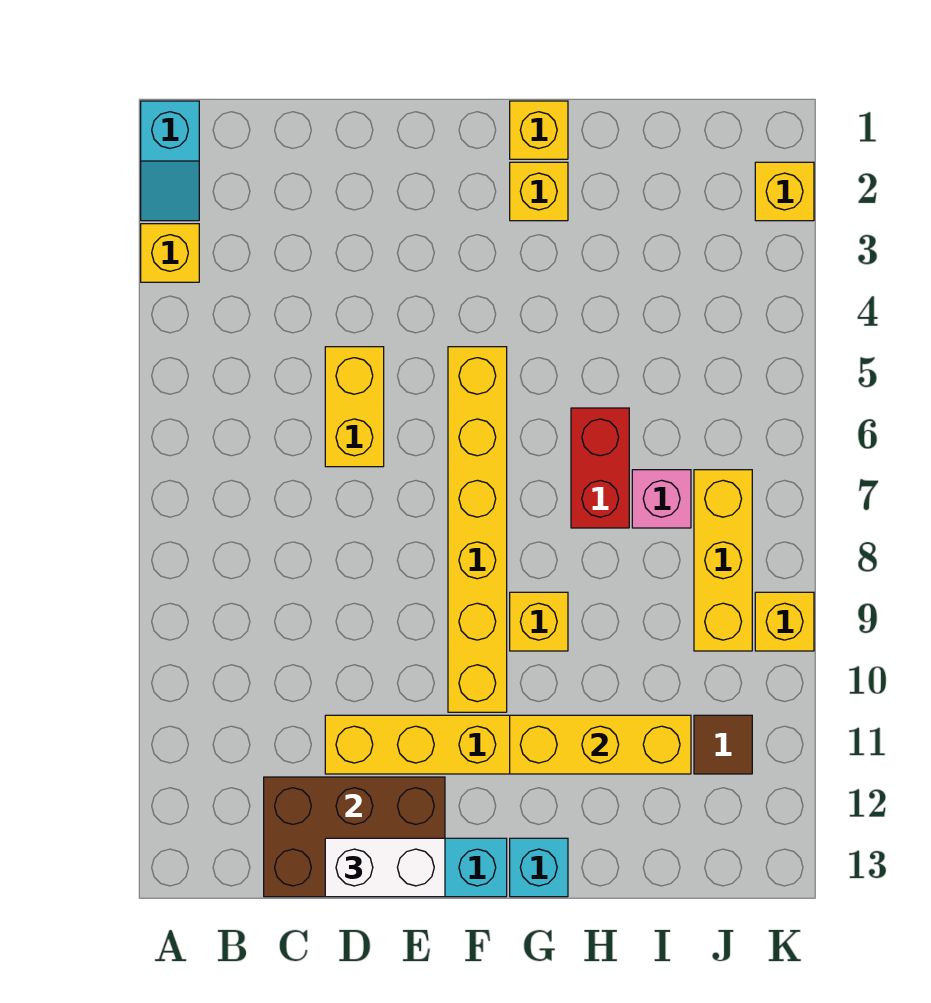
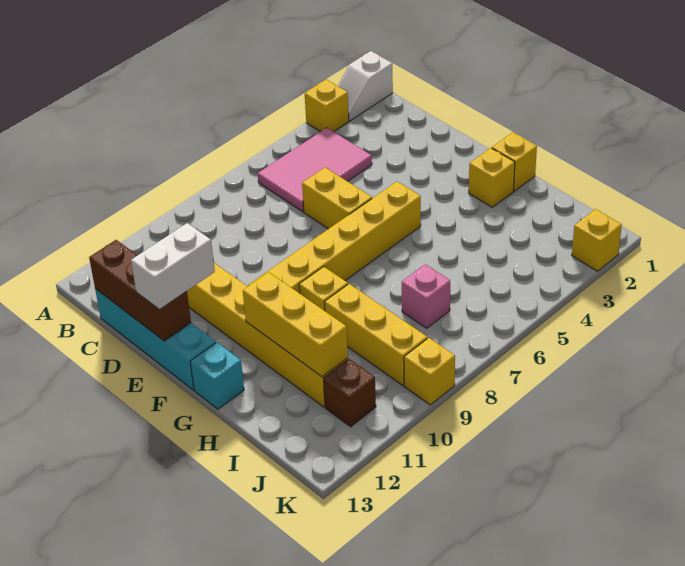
cyan slope A1:A2 level 1 top 1 -> white slope A1:A2 level 1 top 1
none -> pink tile B4:C6 level 1
brown brick C12:E13 level 2 -> brown brick C13:E13 level 2
yellow brick D5:D6 level 1 -> yellow brick D6:E6 level 1
white brick D13:E13 level 3 -> white brick E12:E13 level 3
red brick H6:H7 level 1 -> none
yellow brick J7:J9 level 1 -> yellow brick H9:J9 level 1
brown tile J11 level 1 -> brown brick J11 level 1

